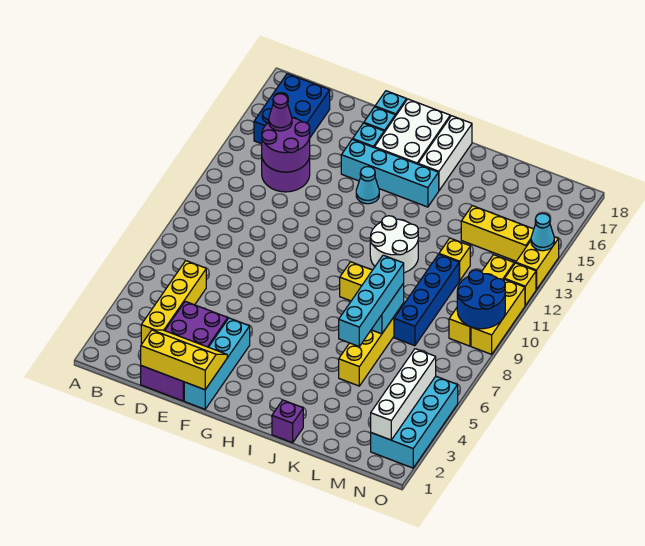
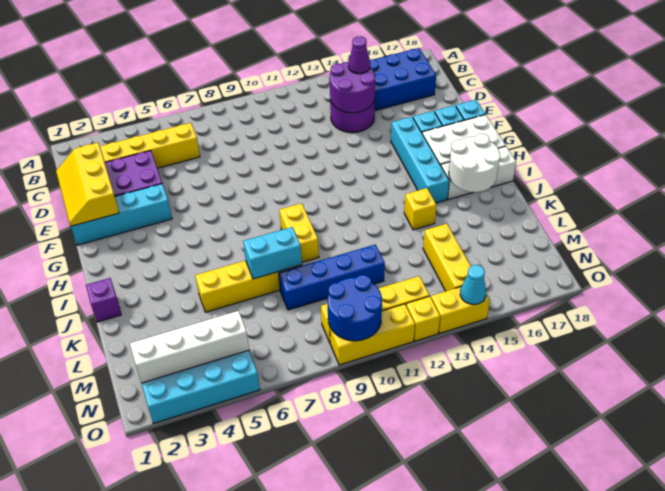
yellow slope D1:F2 level 2 top 1 -> yellow slope D1:F2 level 2 top 2
cyan cone G14 level 1 -> none
white round brick I11:J12 level 1 -> white round brick I16:J17 level 2
cyan brick K5:K8 level 3 -> none
yellow brick L12 level 1 -> yellow brick J14 level 1

